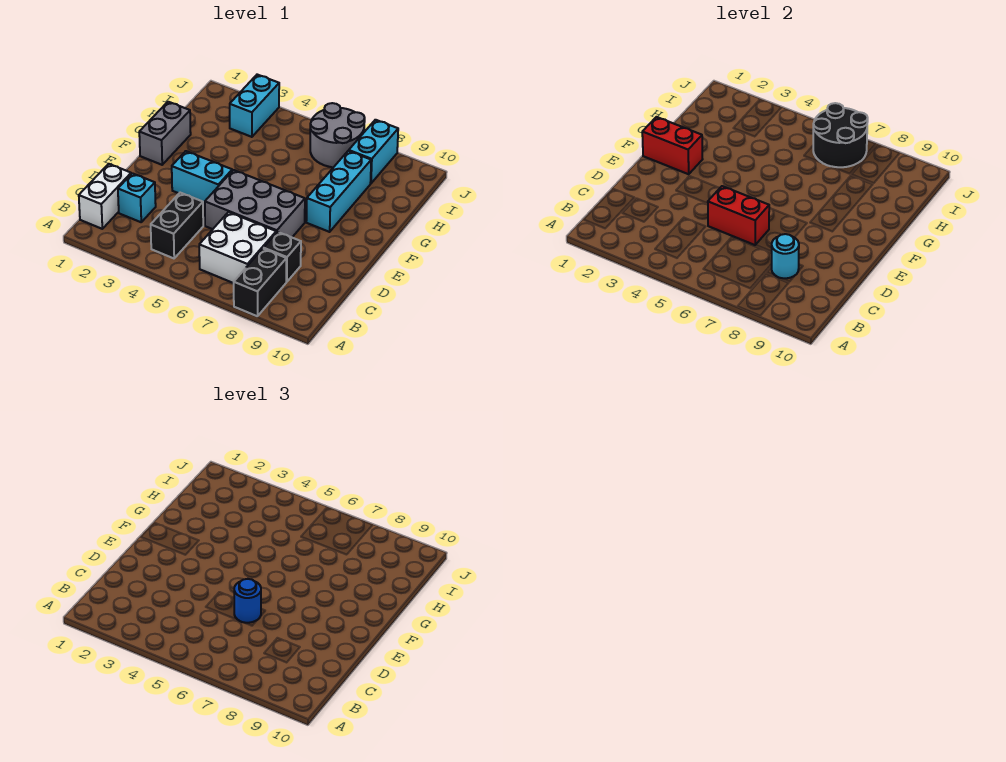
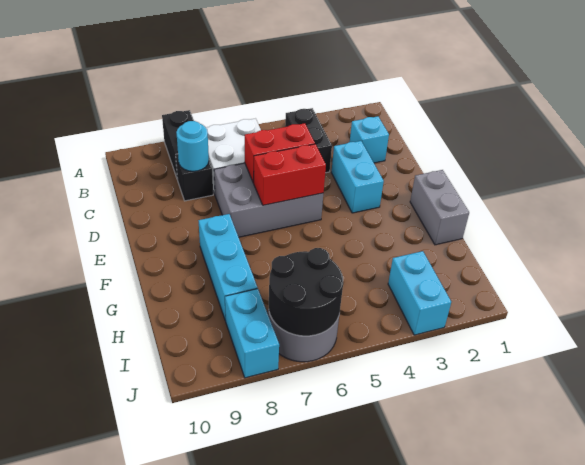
white brick B1:C1 level 1 -> none
blue round brick D6 level 3 -> none
cyan brick E3:E4 level 1 -> cyan brick D3:E3 level 1
red brick F1:F2 level 2 -> red brick E5:E6 level 2

